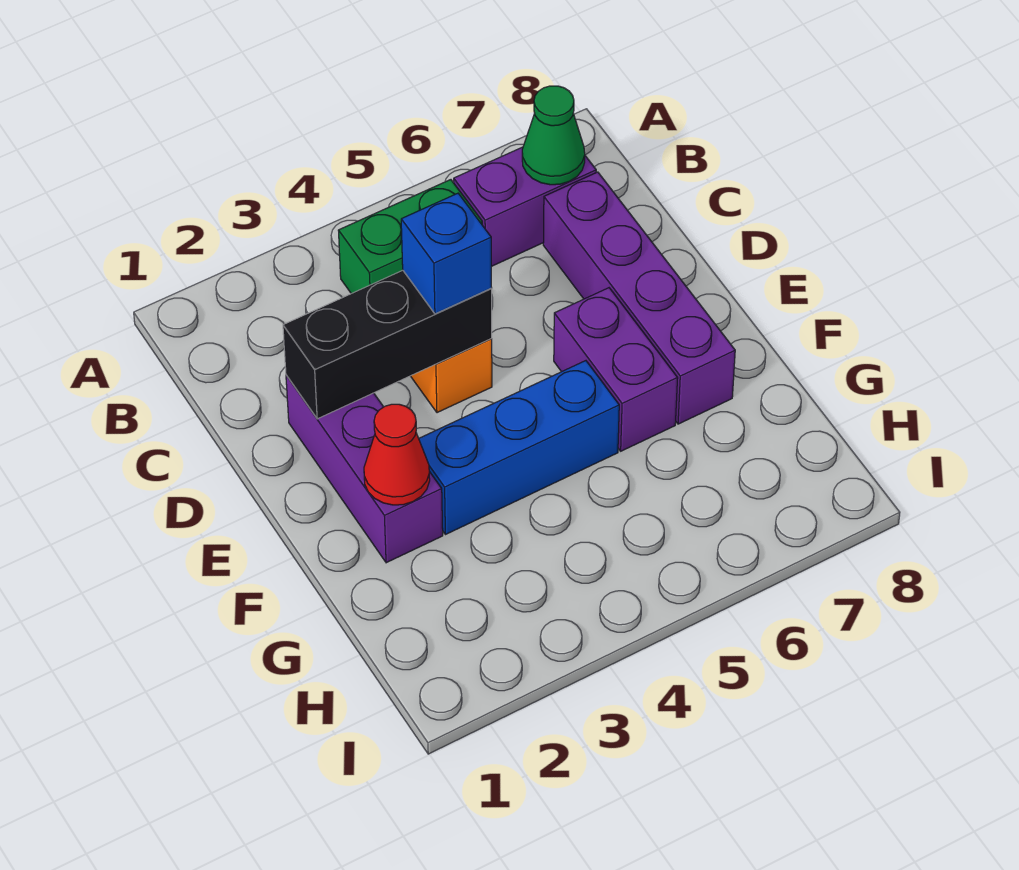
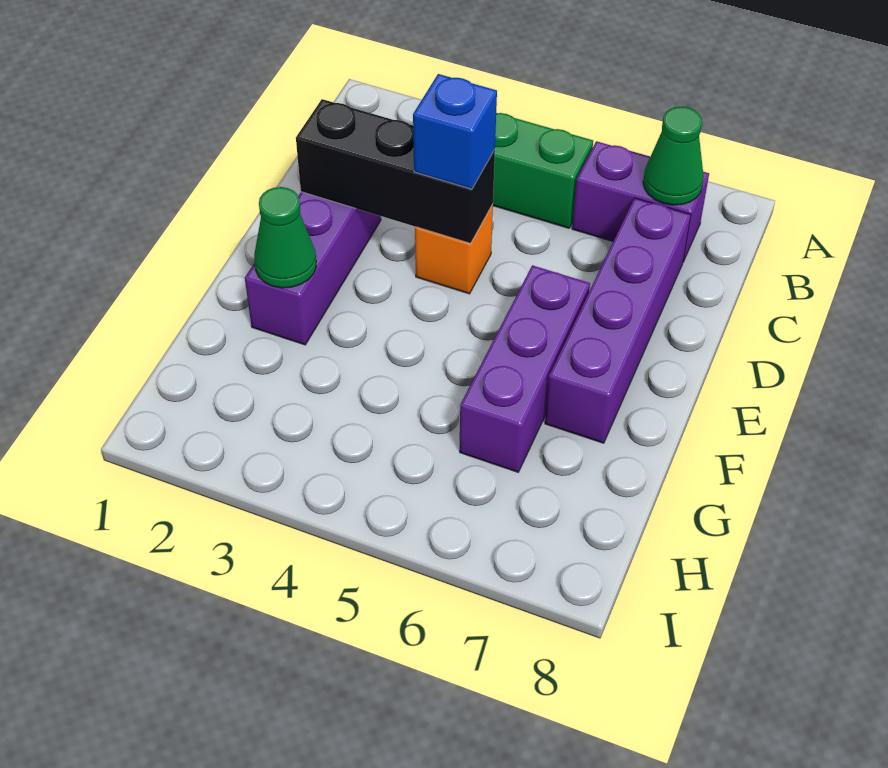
purple brick E6:F6 level 1 -> purple brick E6:G6 level 1
red cone F2 level 2 -> green cone F2 level 2
blue brick F3:F5 level 1 -> none

